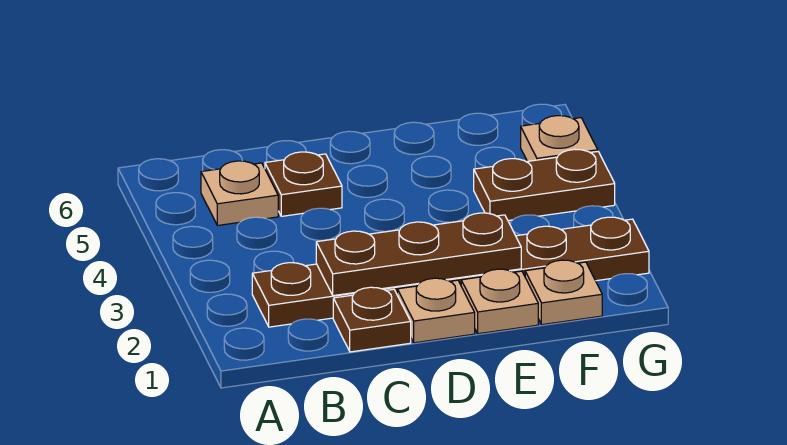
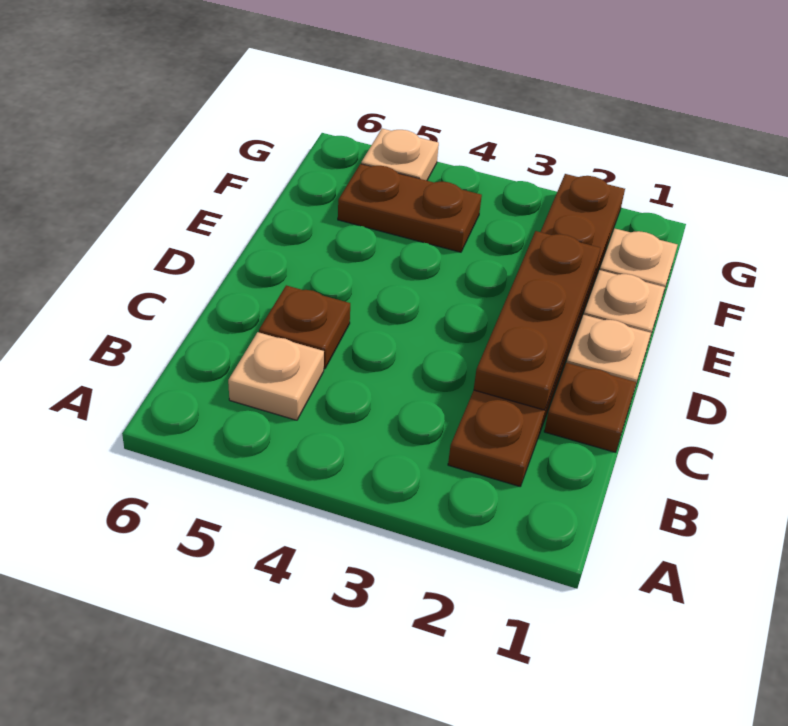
brown plate F4:G4 level 1 -> brown plate F4:F5 level 1

